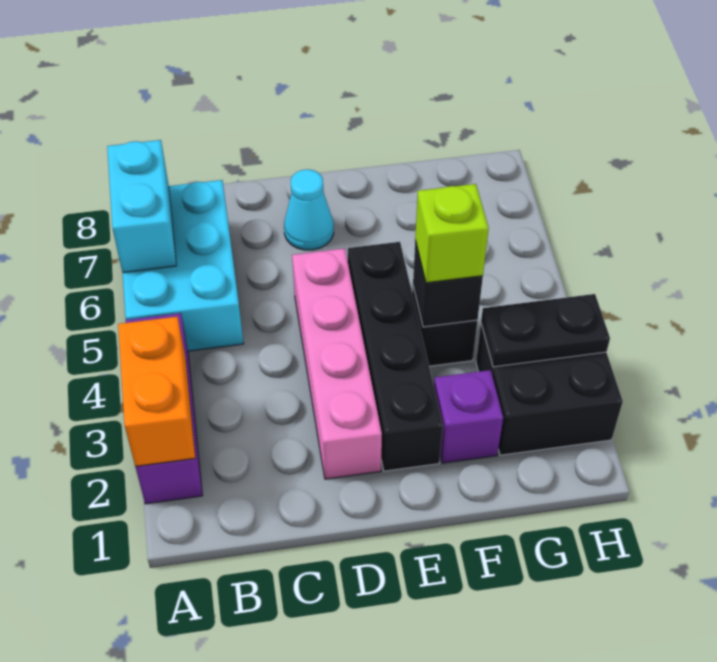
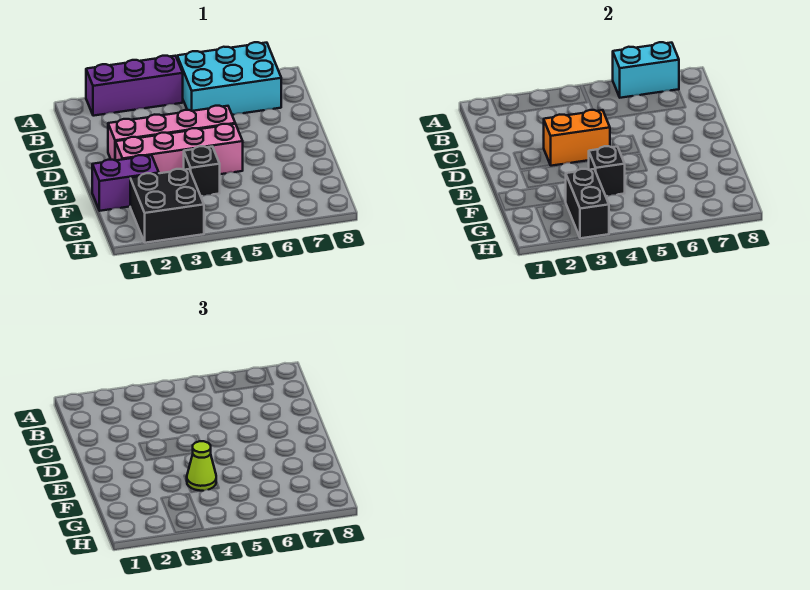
orange brick A2:A3 level 2 -> orange brick D3:D4 level 2
cyan cone D7 level 1 -> none
black brick E2:E5 level 1 -> pink brick E2:E5 level 1
purple brick F2 level 1 -> purple brick F1:F2 level 1
lime brick F4 level 3 -> lime cone F4 level 3
black plate G3:H3 level 2 -> black brick G3:H3 level 2

